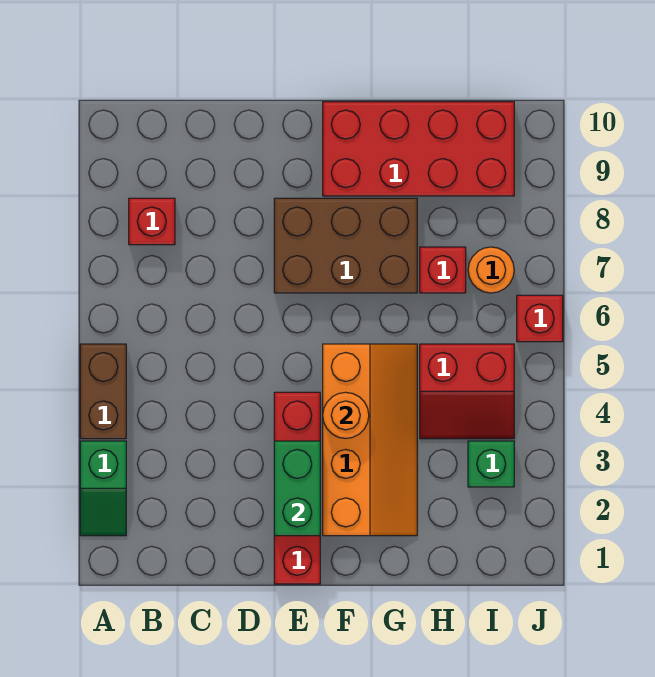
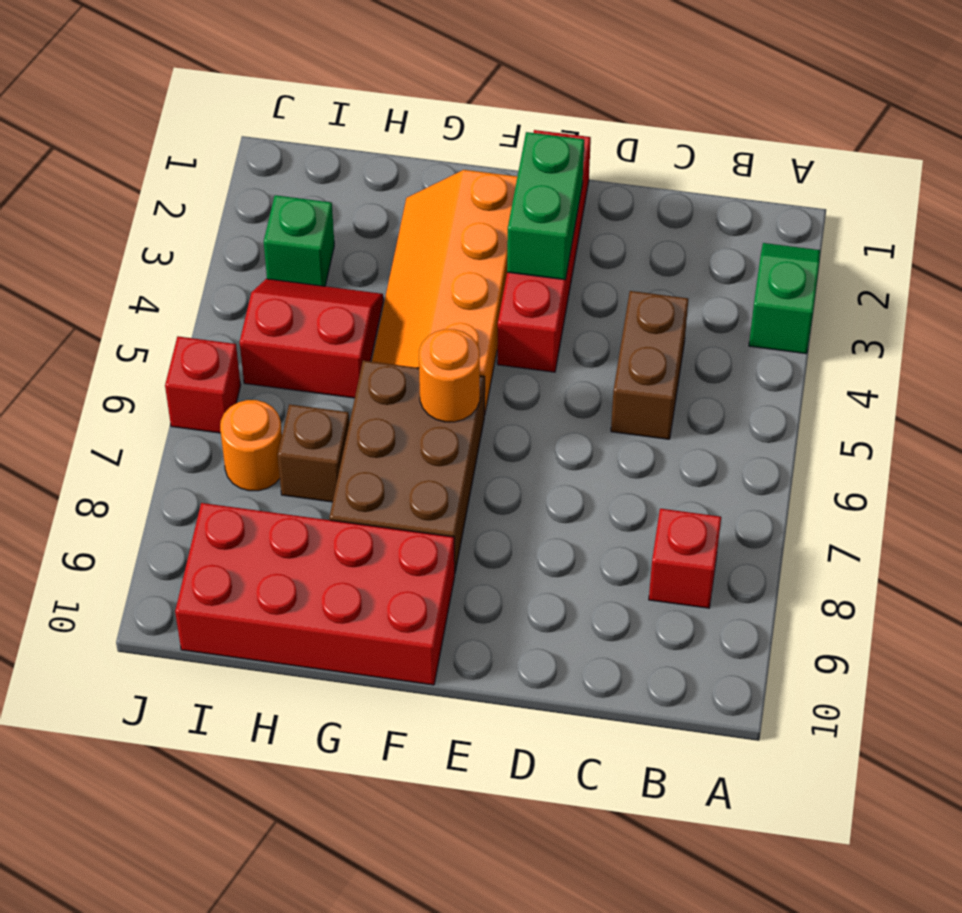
brown brick A4:A5 level 1 -> brown brick C4:C5 level 1
brown brick E7:G8 level 1 -> brown brick F6:G8 level 1
orange round brick F4 level 2 -> orange round brick F6 level 2
red brick H7 level 1 -> brown brick H7 level 1

